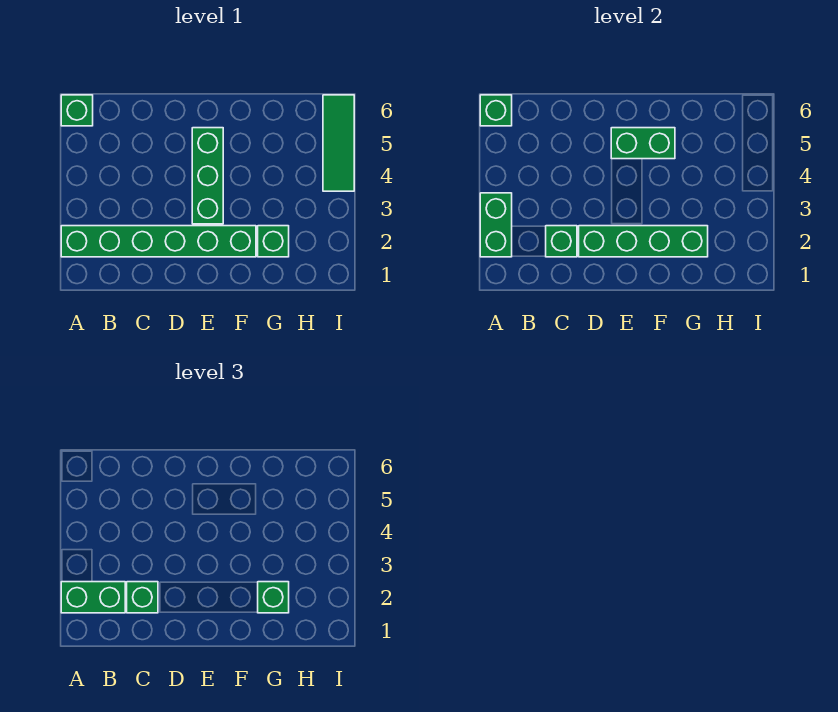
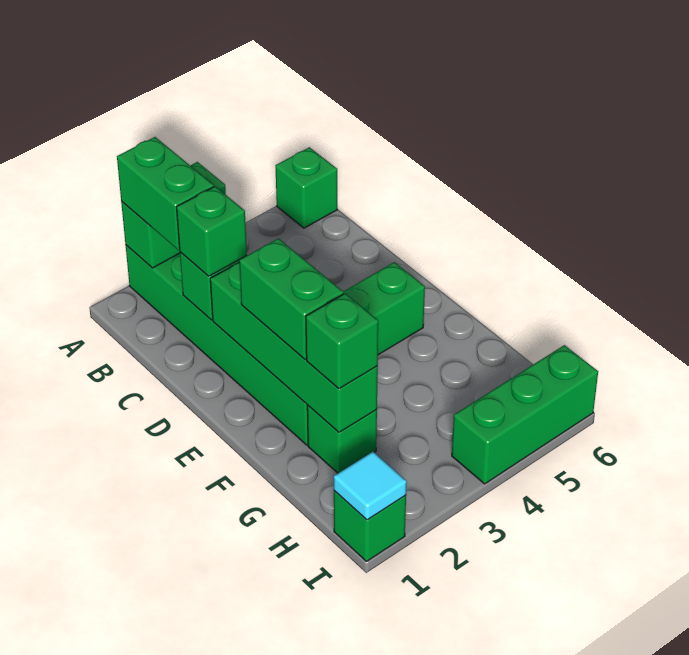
green brick A6 level 2 -> green brick I1 level 1
green brick E5:F5 level 2 -> green brick E2:F2 level 3
none -> cyan tile I1 level 2
green tile I4:I6 level 1 -> green brick I4:I6 level 1

